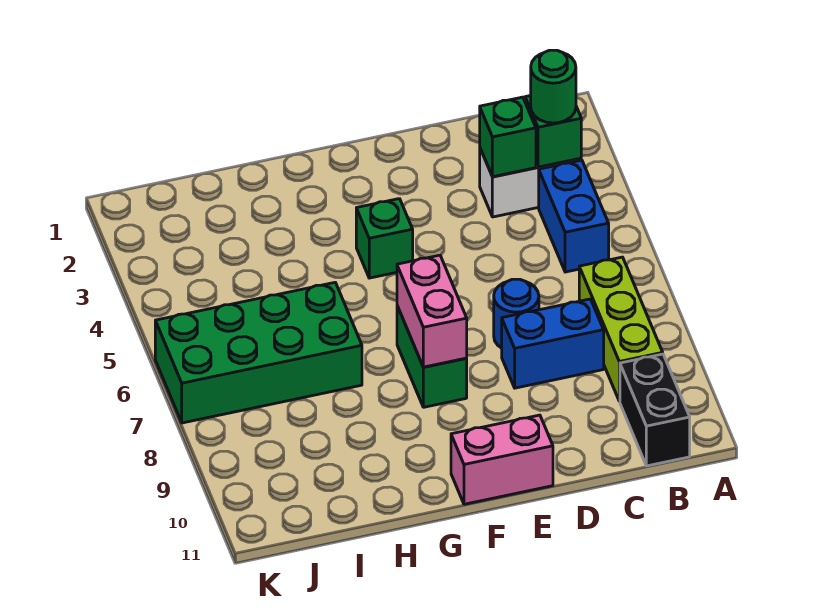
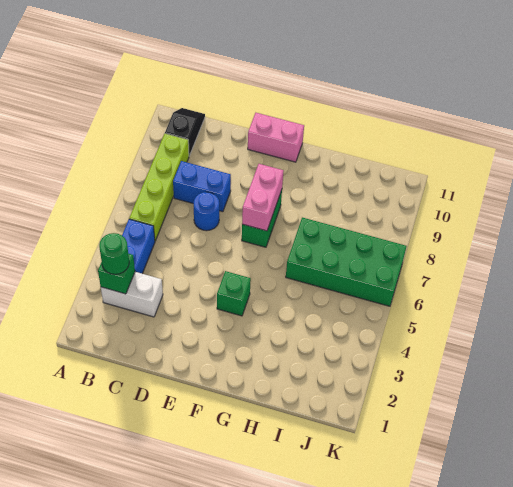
lime brick B7:B9 level 1 -> lime brick B6:B9 level 1
black brick B10:B11 level 1 -> black slope B10:B11 level 1 top 10
green brick C3 level 2 -> none

